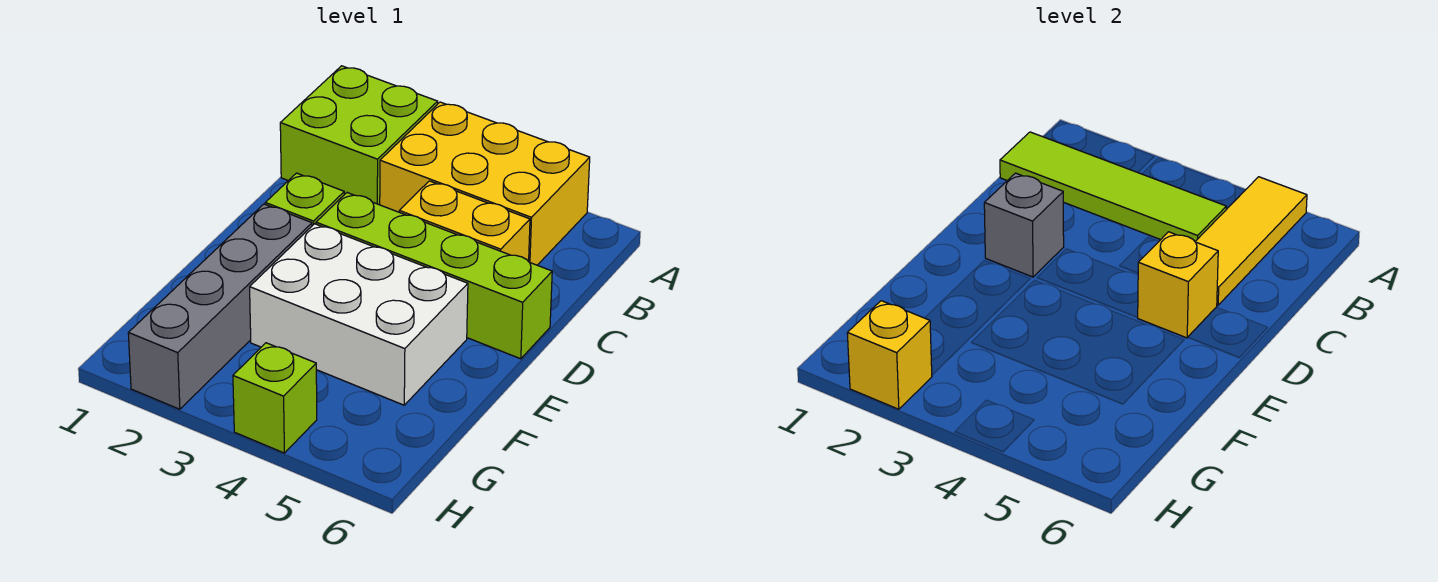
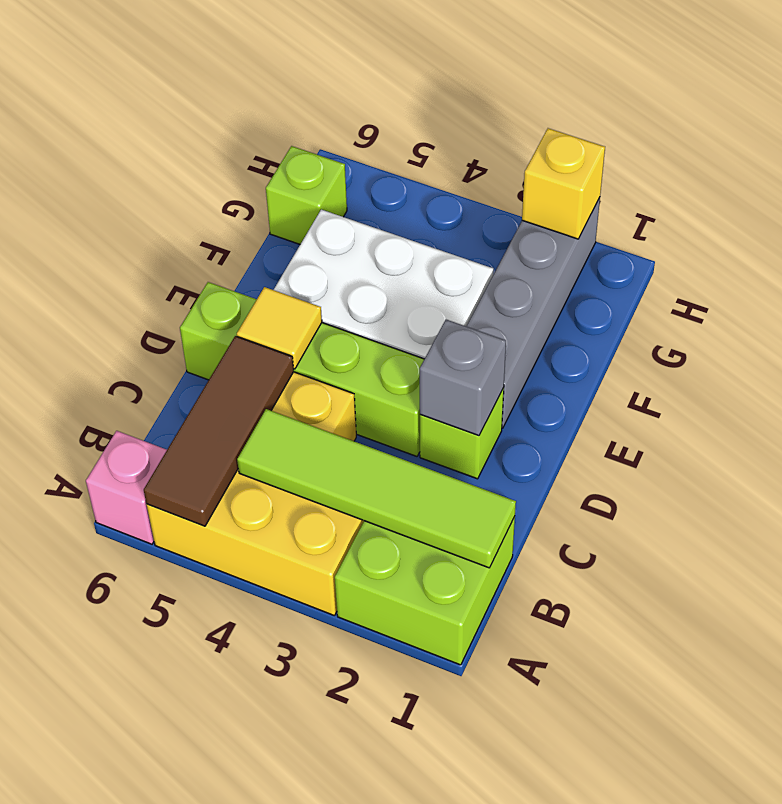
yellow tile A5:C5 level 2 -> brown tile A5:C5 level 2
none -> pink brick A6 level 1
yellow brick D5 level 2 -> yellow tile D5 level 2
lime brick H4 level 1 -> lime brick G6 level 1

